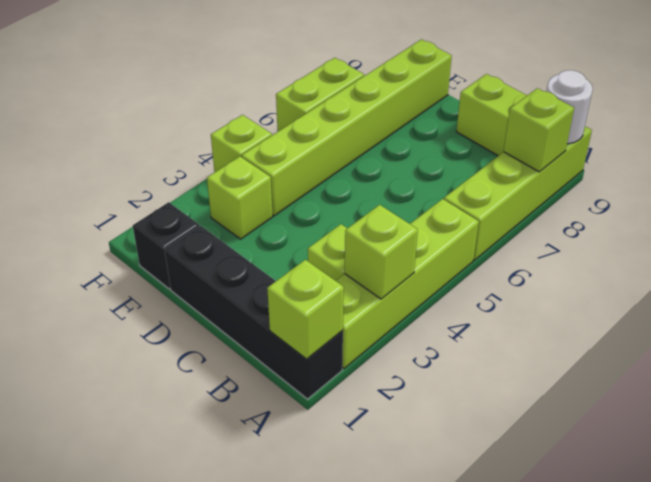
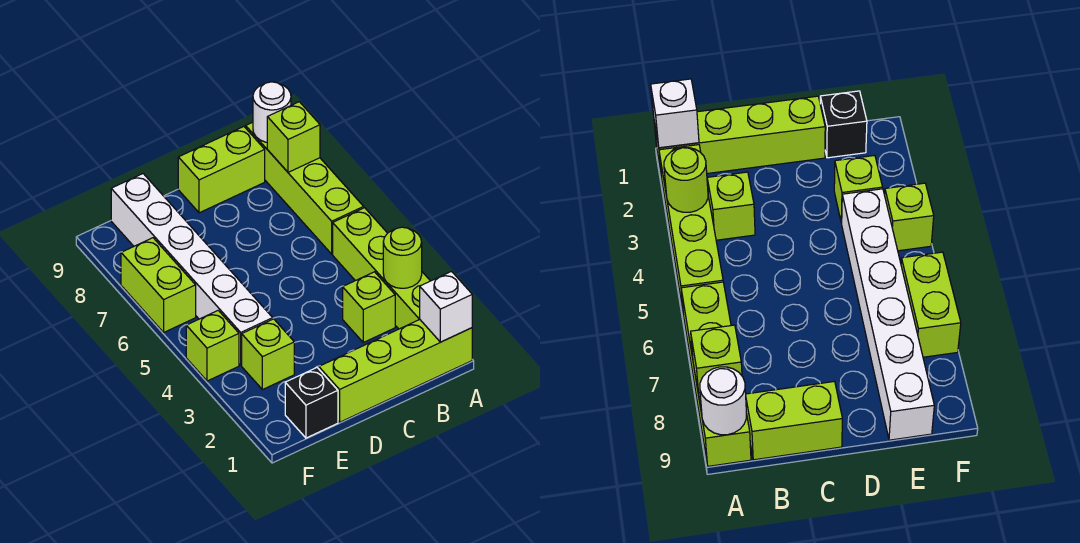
black brick A1:D1 level 1 -> lime brick A1:D1 level 1
lime brick A1 level 2 -> white brick A1 level 2
lime brick A3 level 2 -> lime round brick A3 level 2
lime brick E4:E9 level 1 -> white brick E4:E9 level 1

